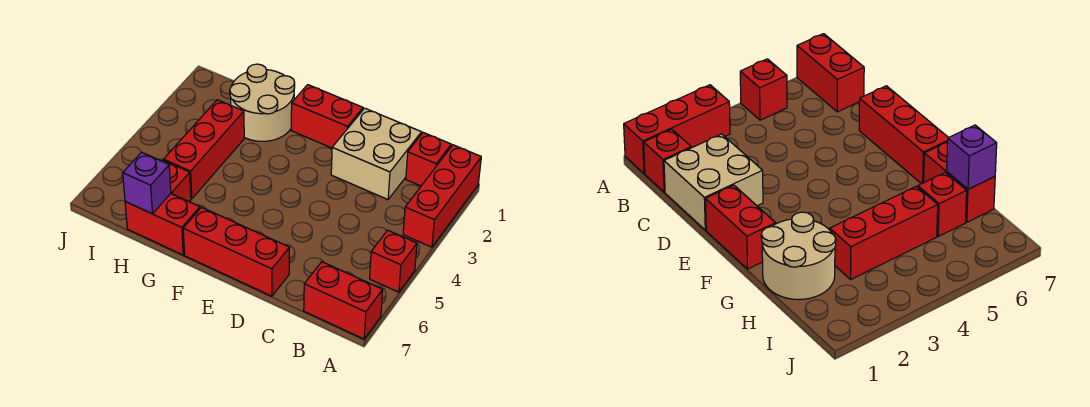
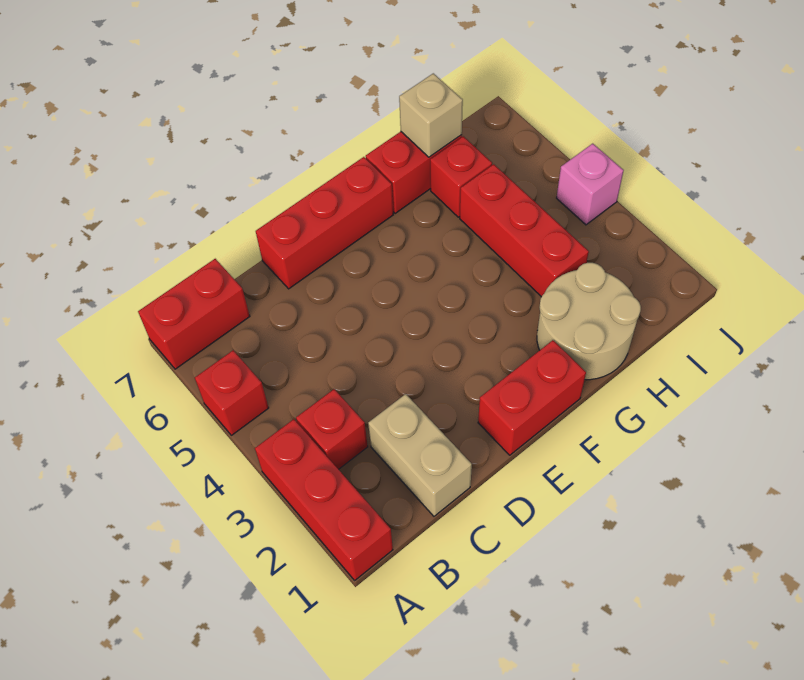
red brick B1 level 1 -> red brick B3 level 1
tan brick C1:D2 level 1 -> tan brick C1:C2 level 1
purple brick H7 level 2 -> tan brick H7 level 2
none -> pink brick J4 level 1

